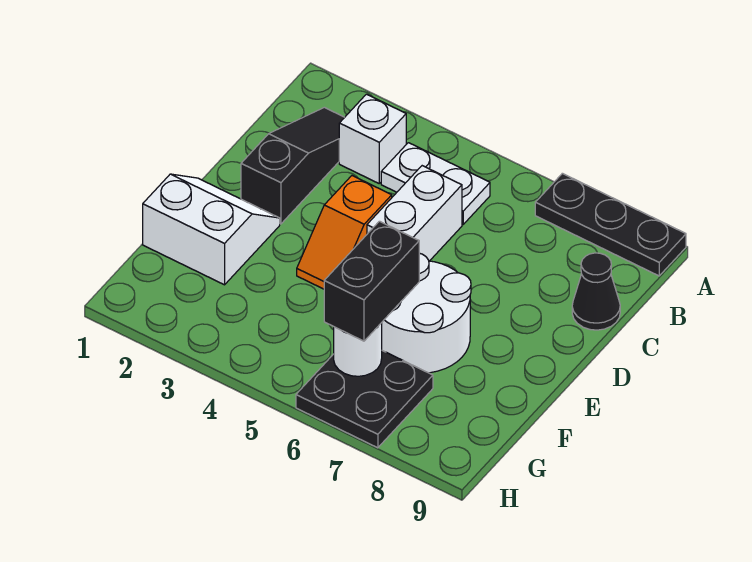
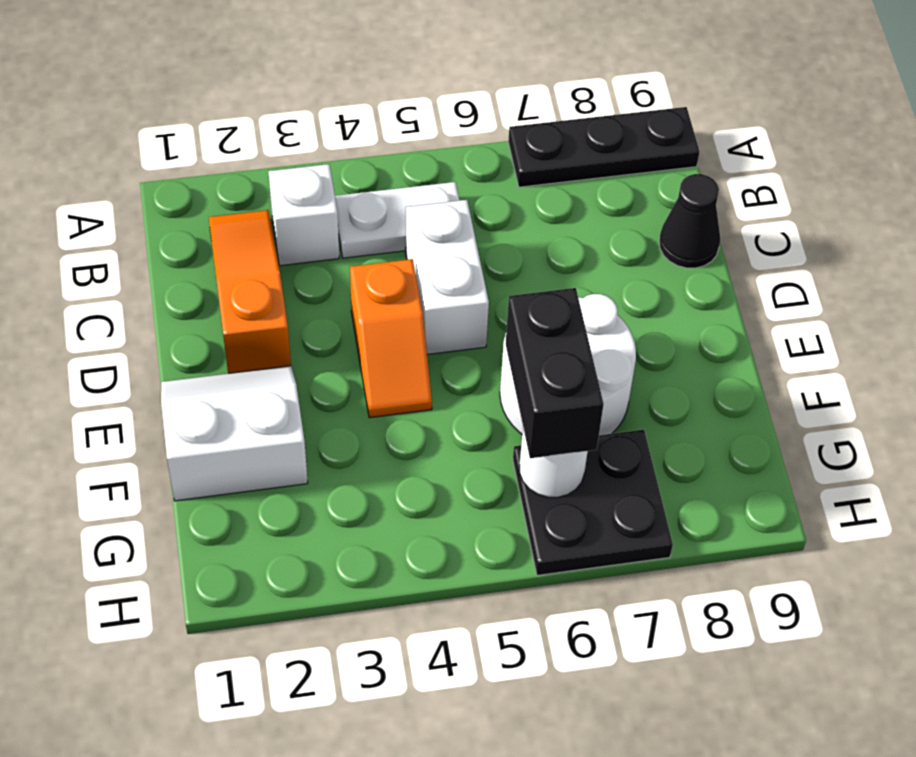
black slope B2:D2 level 1 top D -> orange slope B2:D2 level 1 top D

